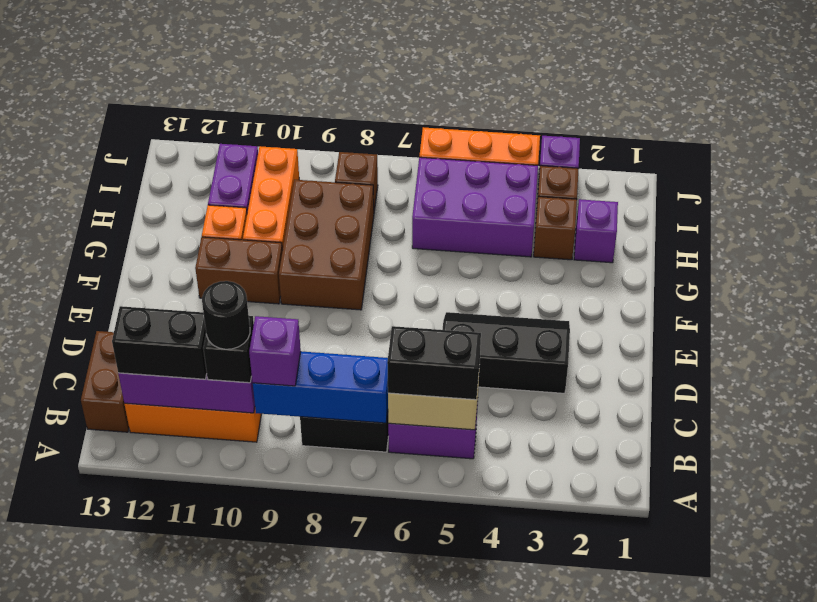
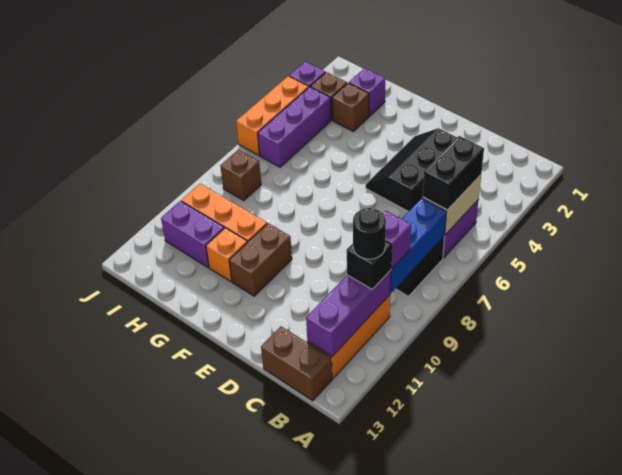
black brick B11:B12 level 3 -> none
brown brick F8:H9 level 1 -> none
purple brick H4:I6 level 1 -> purple brick I4:I6 level 1

